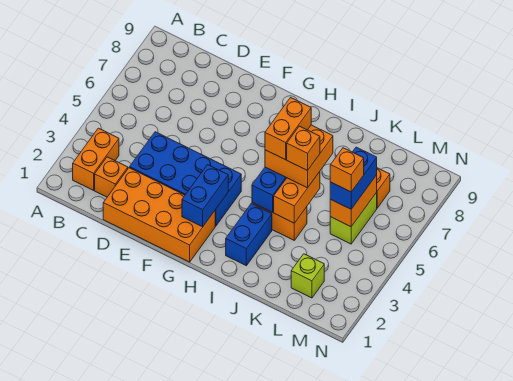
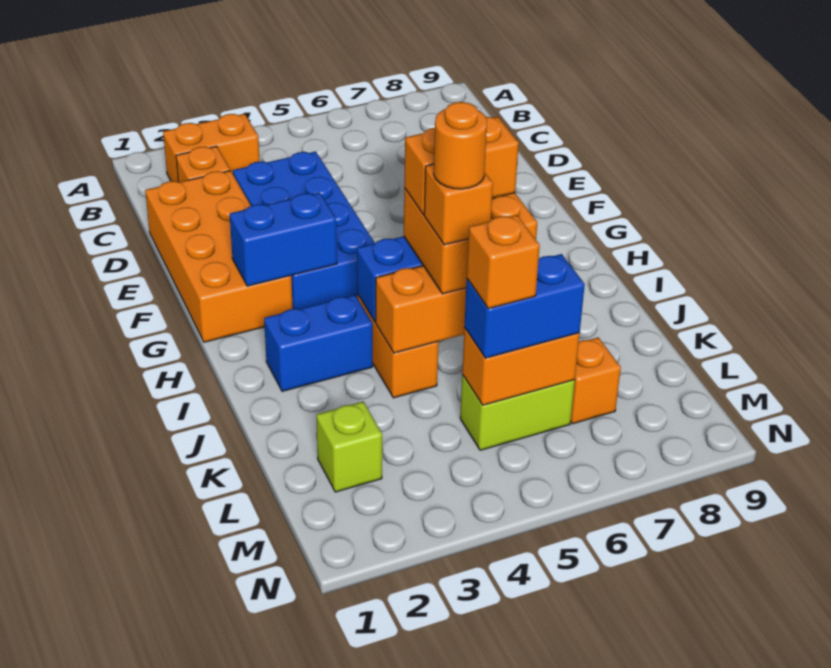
none -> orange round brick J5 level 5

